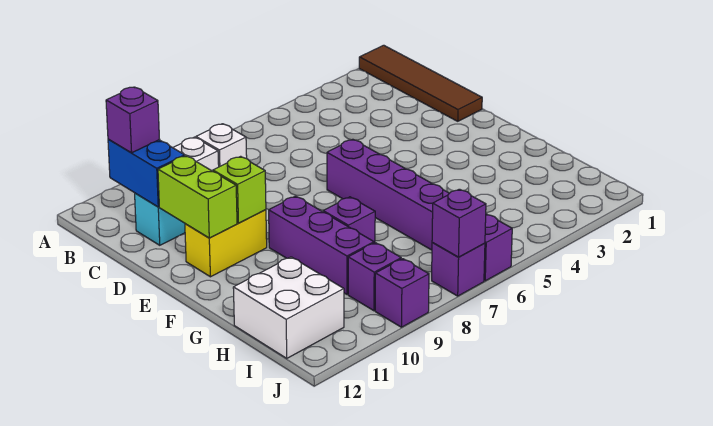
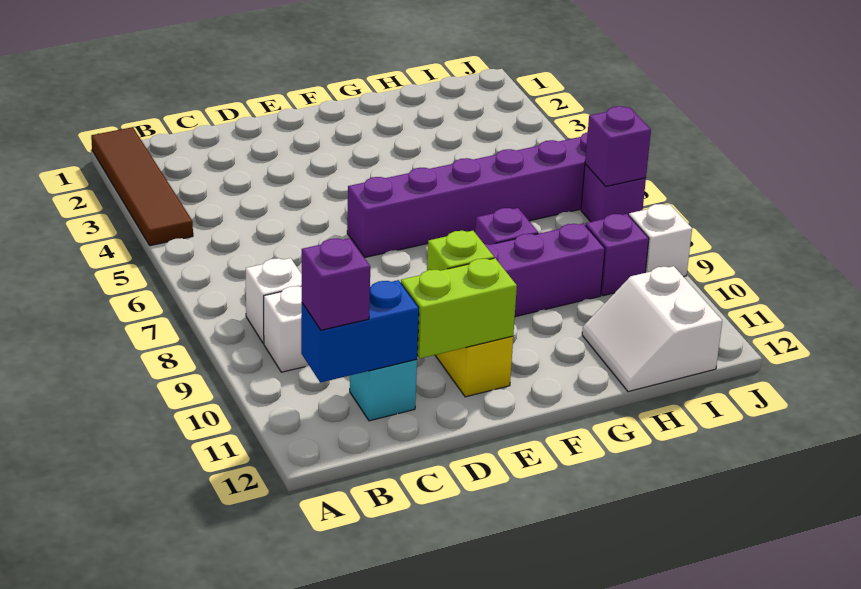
brown tile A1:D1 level 1 -> brown tile A1:A4 level 1
white brick H11:I12 level 1 -> white slope H11:I12 level 1 top I
purple brick J9 level 1 -> white brick J9 level 1

